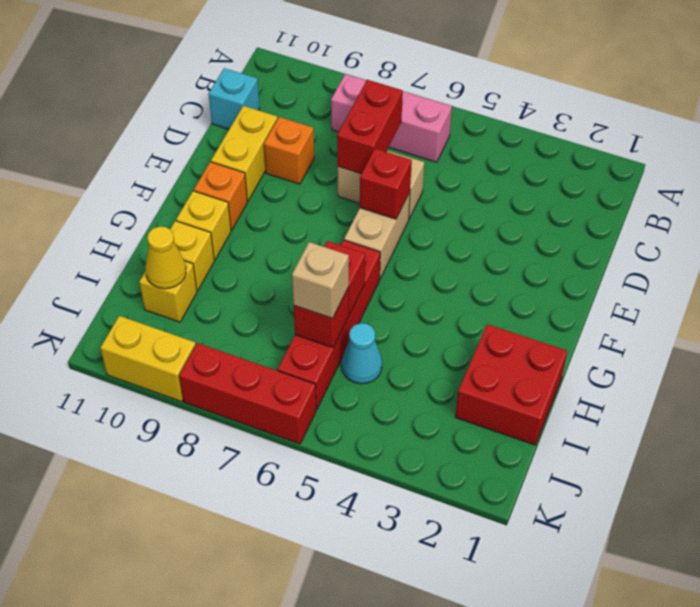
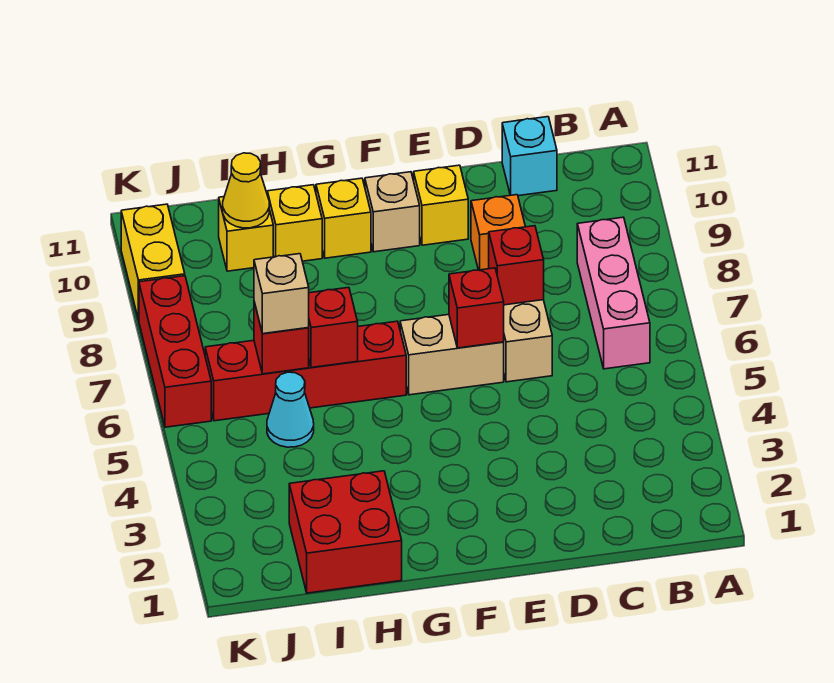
red brick C7:D7 level 2 -> red brick D7 level 2
yellow brick D10:E10 level 1 -> yellow brick E10 level 1
orange brick F10 level 1 -> tan brick F10 level 1

